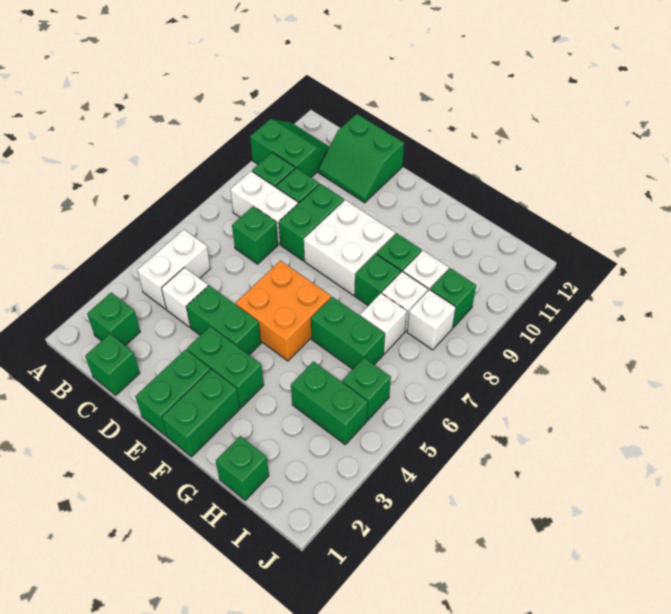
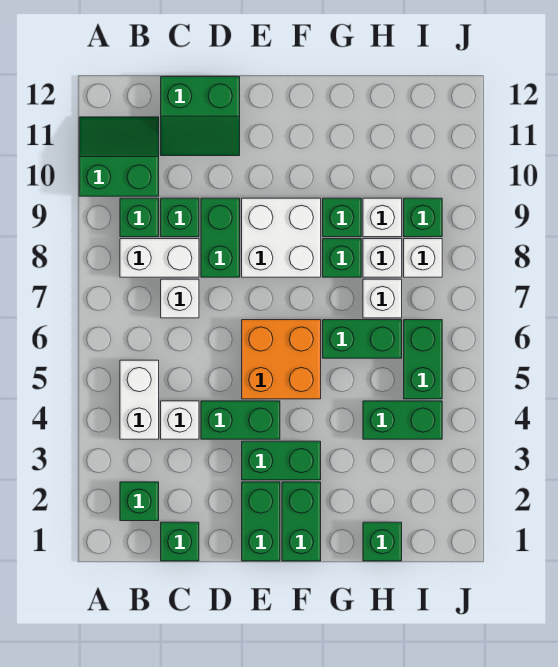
green brick C7 level 1 -> white brick C7 level 1
green brick I5 level 1 -> green brick I5:I6 level 1

